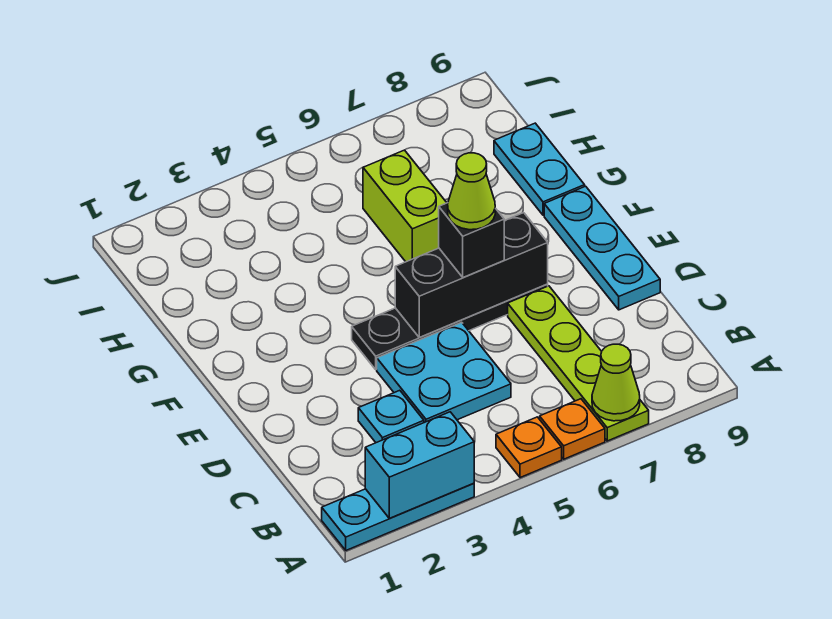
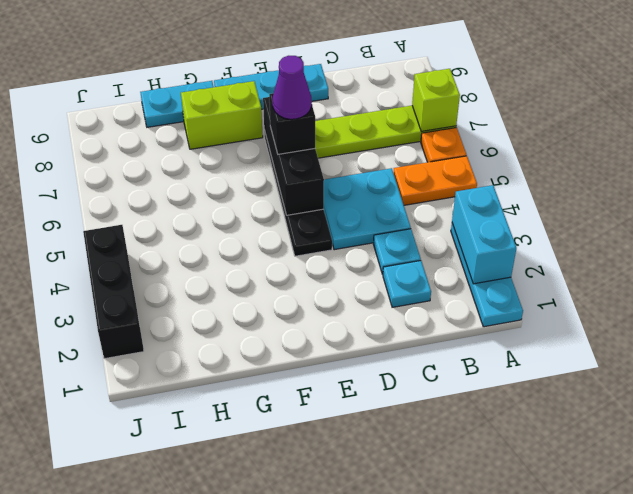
orange plate A5 level 1 -> orange plate A5:B5 level 1
lime cone A7 level 2 -> lime brick A7 level 2
none -> cyan plate C2 level 1
lime cone E6 level 4 -> purple cone E6 level 4
lime brick G6:H6 level 1 -> lime brick F8:G8 level 1
none -> black brick J2:J4 level 1

